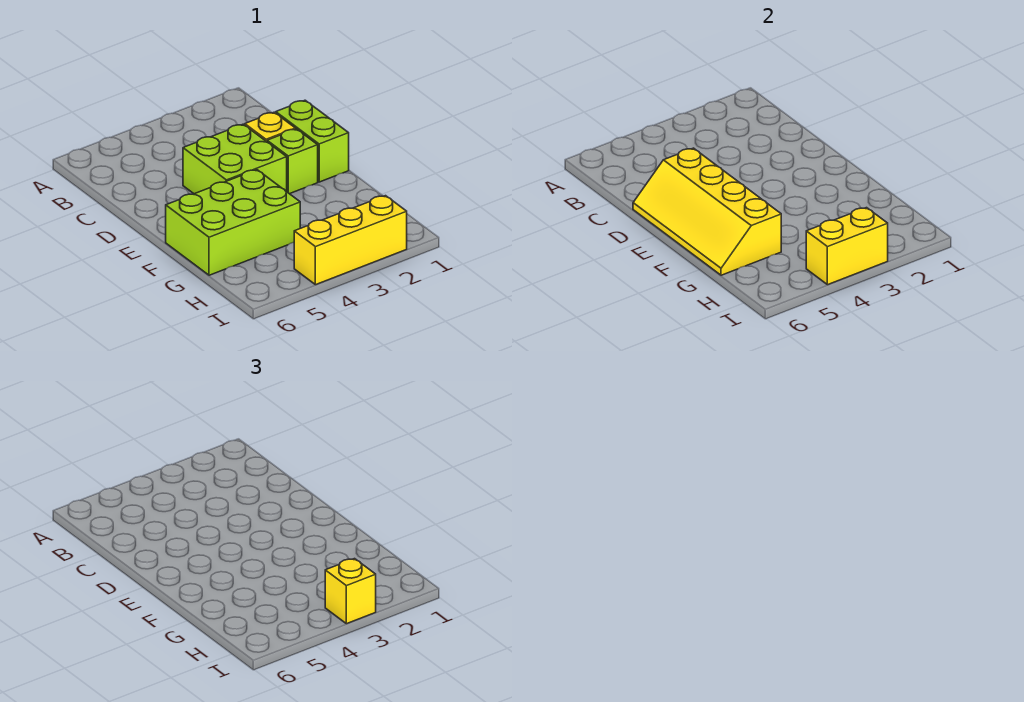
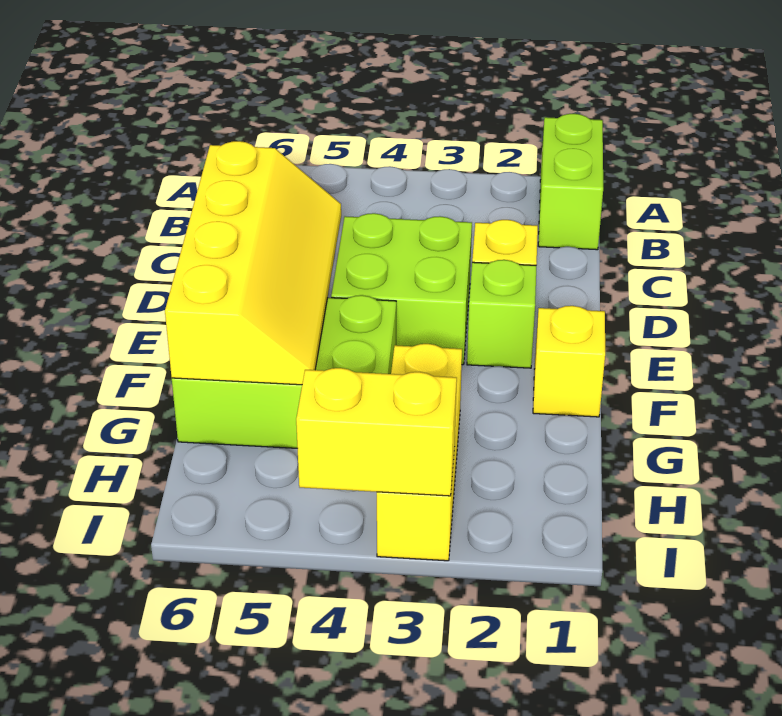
lime brick D1:E1 level 1 -> lime brick A1:B1 level 1
yellow slope D5:G6 level 2 top 5 -> yellow slope D5:G6 level 2 top 6
yellow brick I2:I4 level 1 -> yellow brick G3:I3 level 1
yellow brick I3 level 3 -> yellow brick F1 level 1

